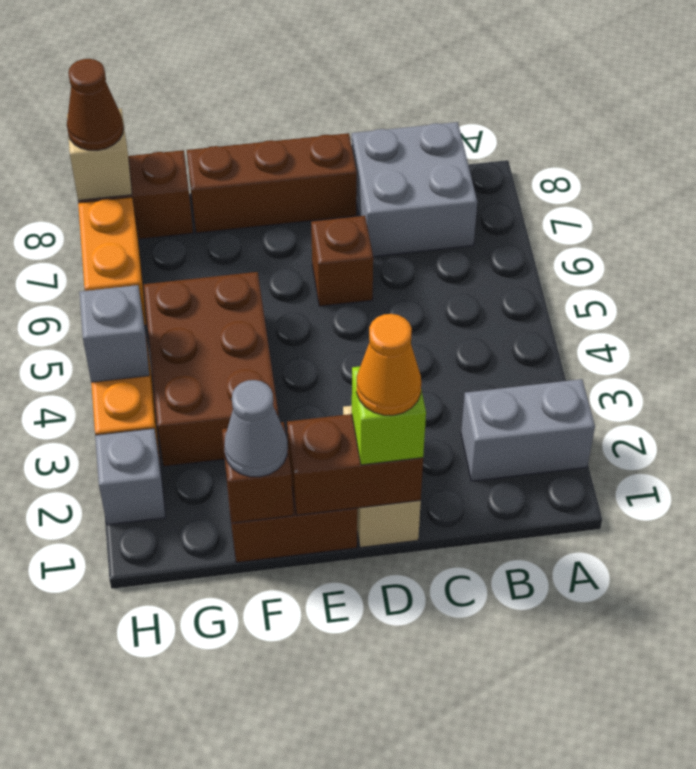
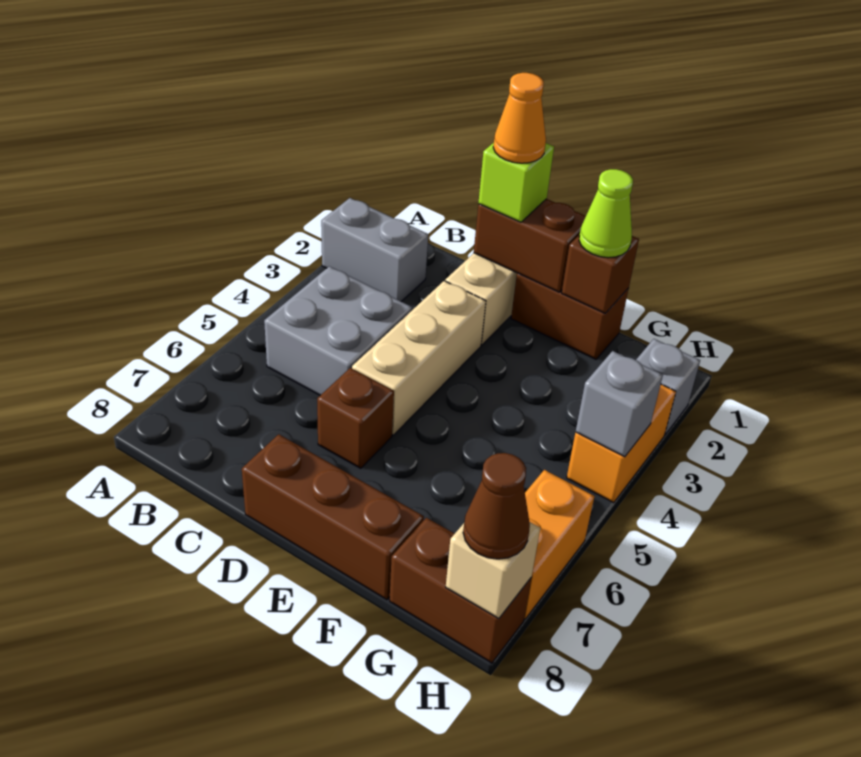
grey brick B7:C8 level 1 -> grey brick B4:C5 level 1
none -> tan brick D3:D5 level 1
grey cone F1 level 3 -> lime cone F1 level 3
brown brick F3:G5 level 1 -> none

